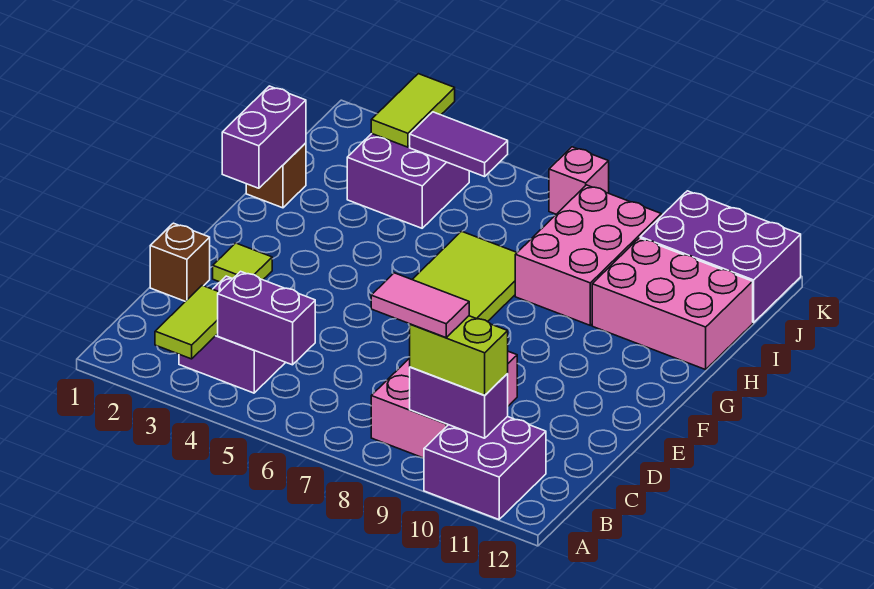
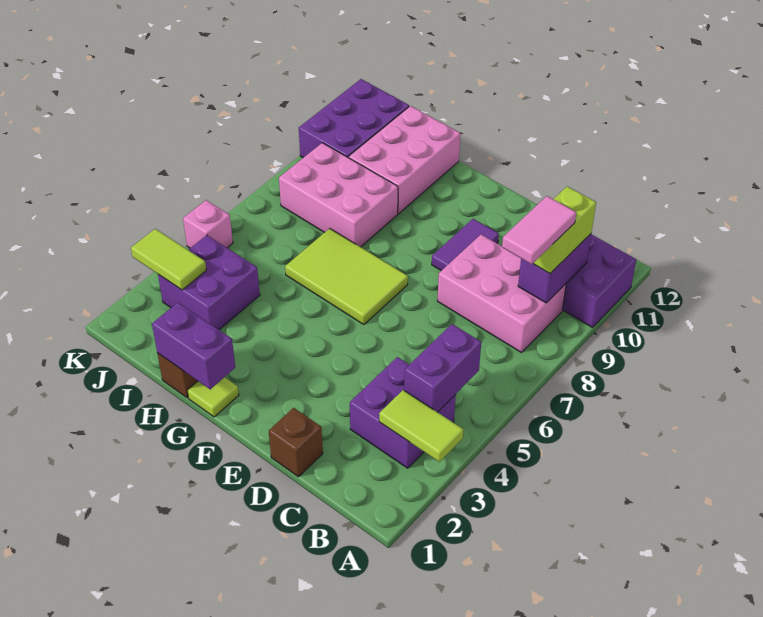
lime tile E2 level 1 -> lime tile G1 level 1
purple tile J4:J5 level 2 -> purple tile E9:E10 level 1
pink brick K7 level 1 -> pink brick K5 level 1

